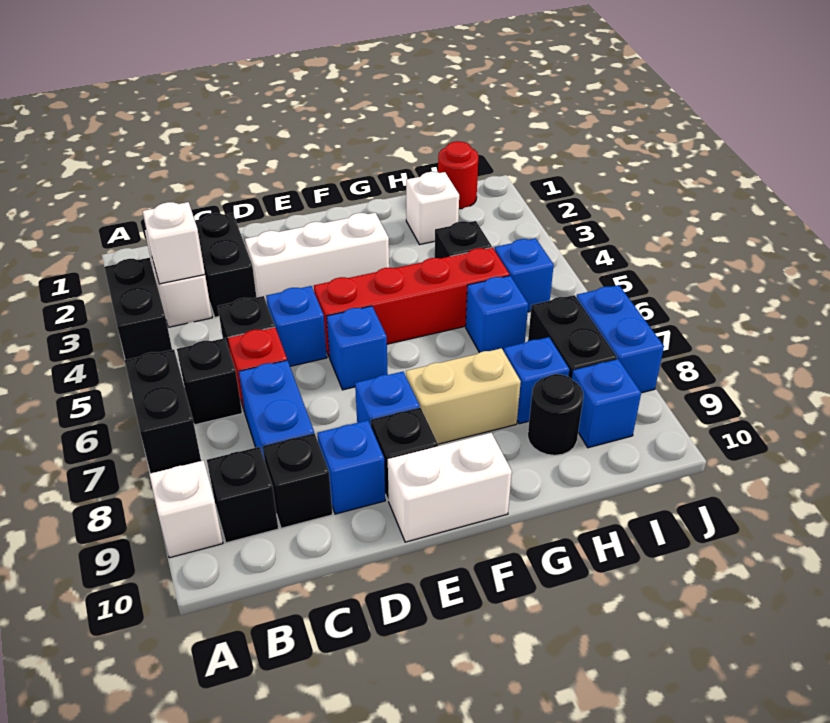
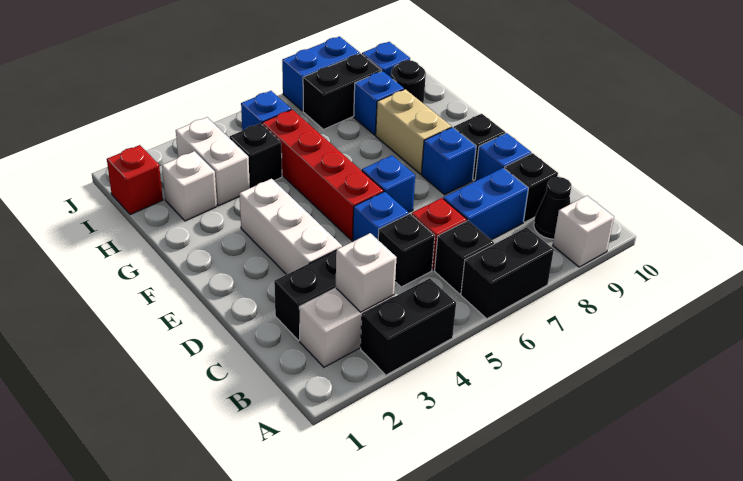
black brick B9 level 1 -> black cone B9 level 1
white brick E10:F10 level 1 -> white brick H3:I3 level 1
blue brick H6 level 1 -> none
red round brick I1 level 1 -> red brick I1 level 1

